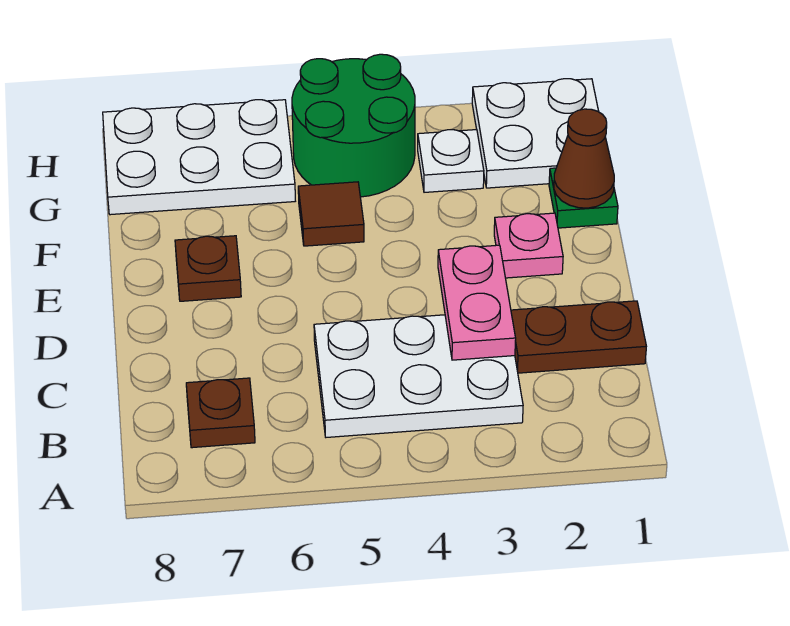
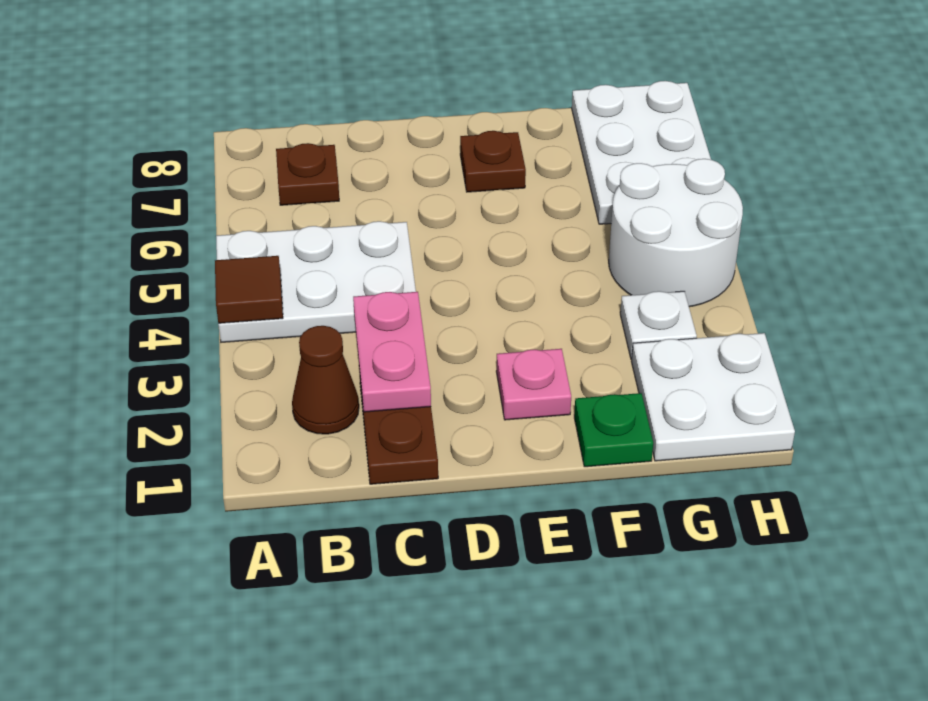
white plate B3:C5 level 1 -> white plate A4:C5 level 1
pink plate C3:D3 level 2 -> pink plate C2:C3 level 2
brown cone F1 level 2 -> brown cone B2 level 1
brown tile F5 level 1 -> brown tile A4 level 2
green round brick G4:H5 level 1 -> white round brick G4:H5 level 1

